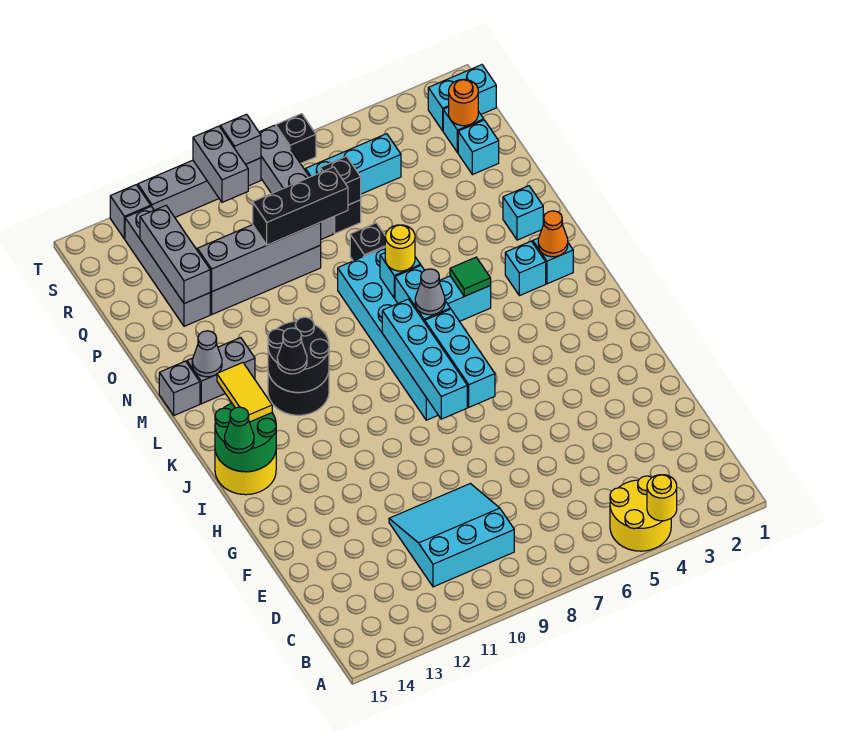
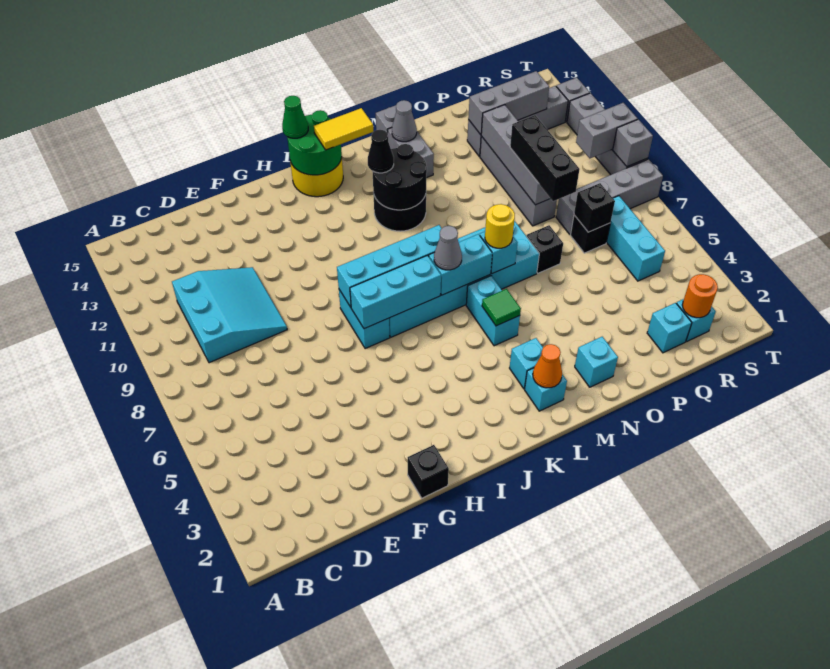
yellow round brick A4:B5 level 1 -> none
yellow round brick A4 level 2 -> none
cyan brick S1:S2 level 1 -> cyan brick H7:H8 level 1
black brick T7 level 1 -> black brick G1 level 1

